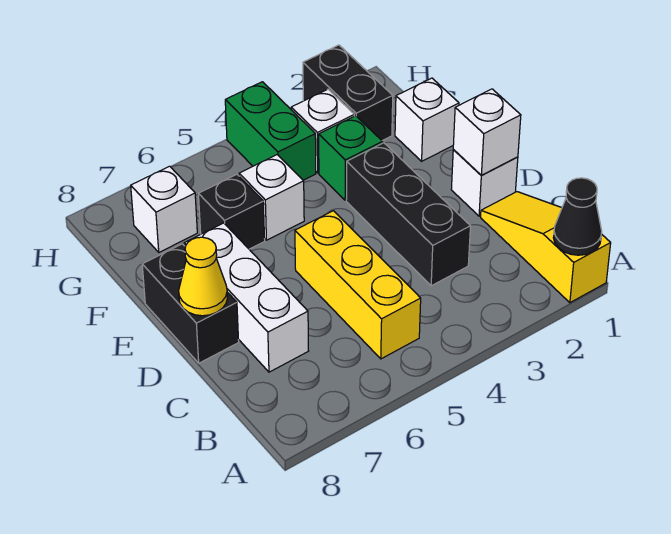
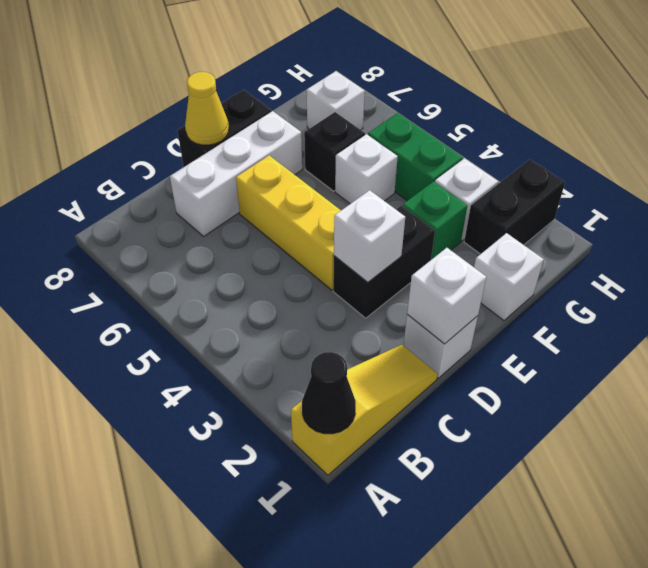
yellow brick B5:D5 level 1 -> yellow brick D4:D6 level 1
black brick C3:E3 level 1 -> black brick D3:E3 level 1
none -> white brick D3 level 2
green brick G4:H4 level 1 -> green brick G4:G5 level 1

